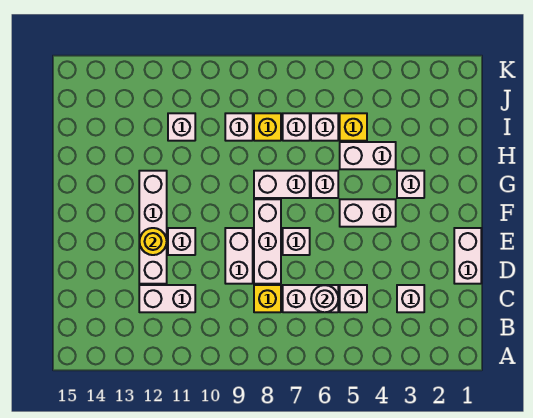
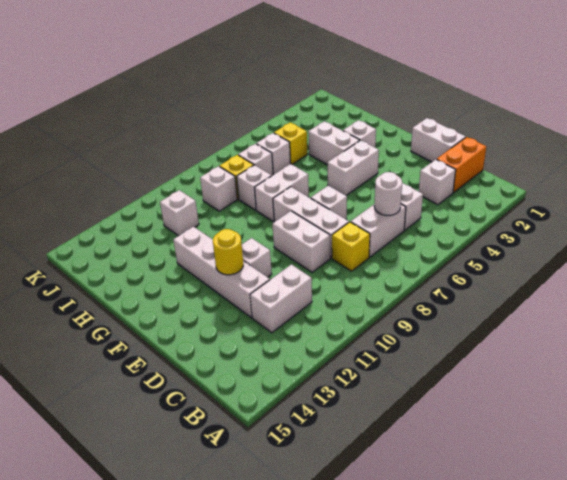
none -> orange brick C1:C2 level 1
white brick G6 level 1 -> white brick H8 level 1
white brick H4:H5 level 1 -> white brick G4:H4 level 1

